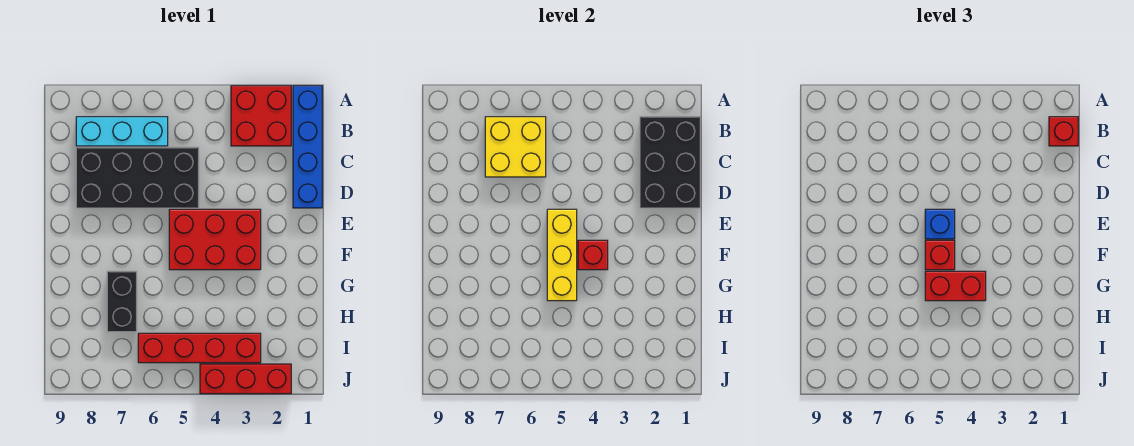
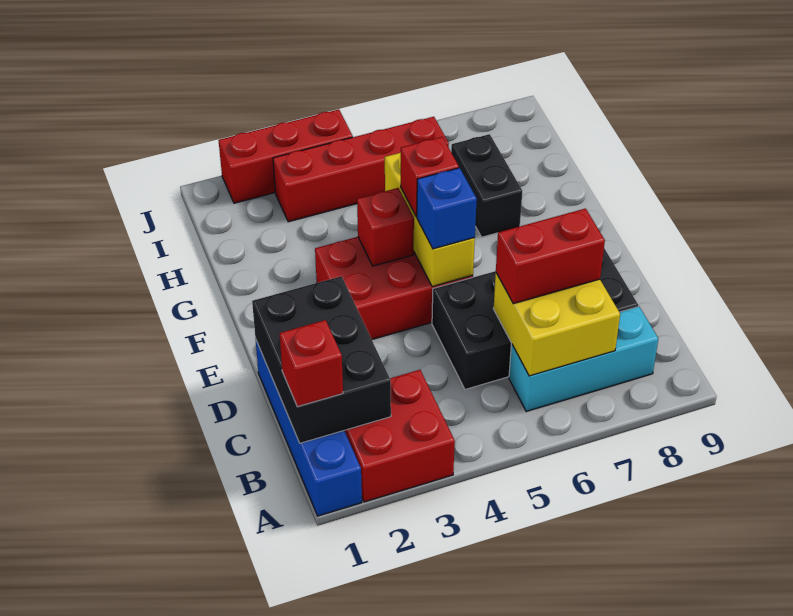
red brick G4:G5 level 3 -> red brick C6:C7 level 3

